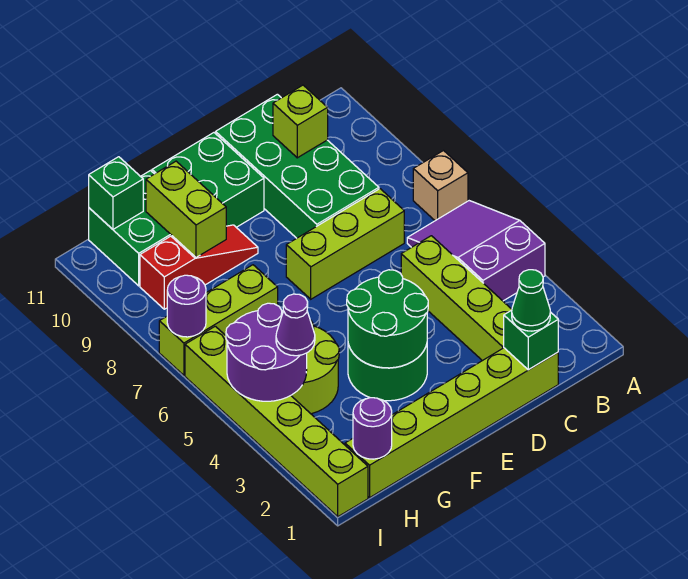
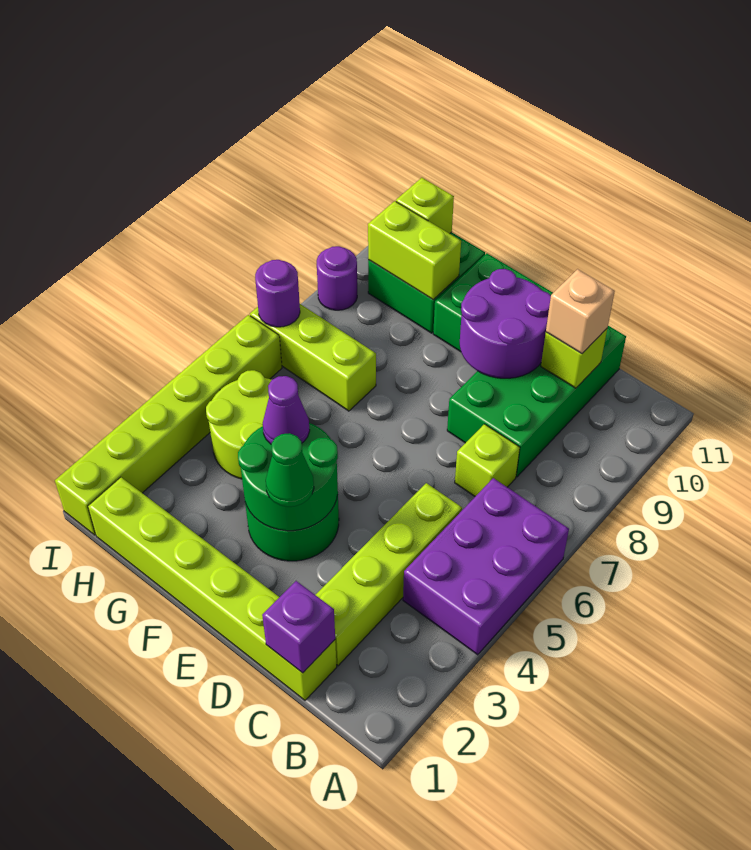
purple slope A4:B6 level 1 top 4 -> purple brick A4:B6 level 1
tan brick A7 level 1 -> tan brick C10 level 3
green brick C1 level 2 -> purple brick C1 level 2
green cone C1 level 3 -> green cone E3 level 3
lime brick C7:E7 level 1 -> lime brick C7 level 1
red slope F9:H9 level 1 top H -> none
lime brick G9:G10 level 2 -> lime brick G10:H10 level 2
purple round brick H1 level 2 -> purple round brick I9 level 1
purple round brick H4:I5 level 2 -> purple round brick D9:E10 level 2
purple cone H4 level 3 -> purple cone F4 level 3
green brick H11 level 2 -> lime brick H11 level 2

